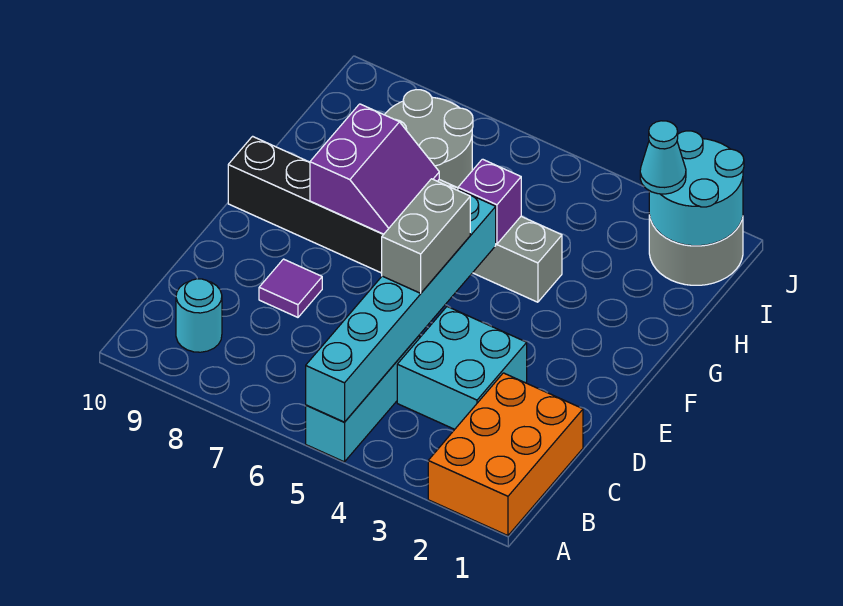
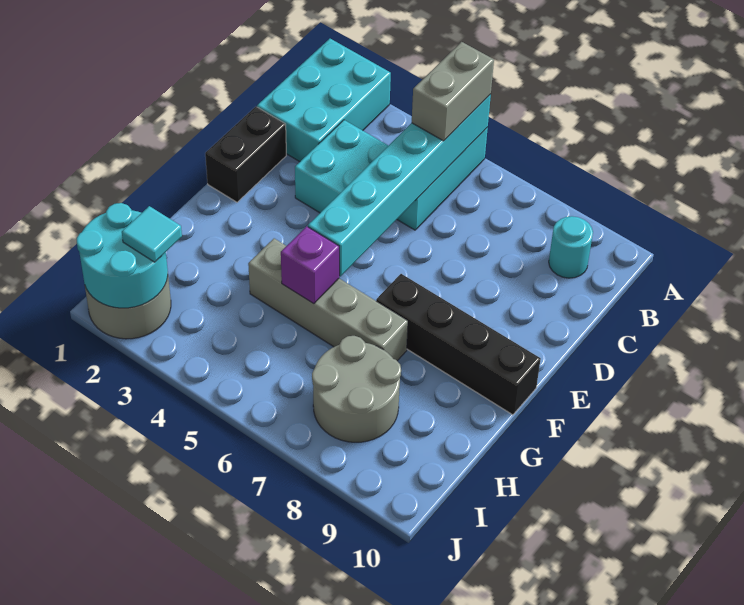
orange brick A1:C2 level 1 -> cyan brick A1:C2 level 1
none -> black brick D1:E1 level 1
grey brick D5:E5 level 3 -> grey brick A5:B5 level 3
purple tile D8 level 1 -> none
purple slope F7:G8 level 2 top 8 -> none
cyan cone I2 level 3 -> cyan tile I2 level 3

